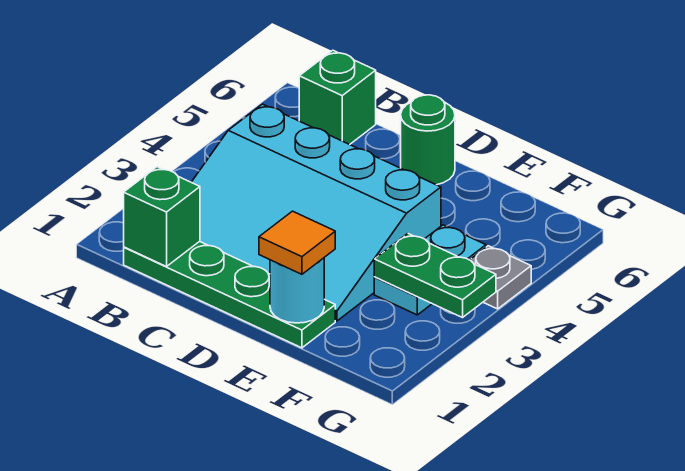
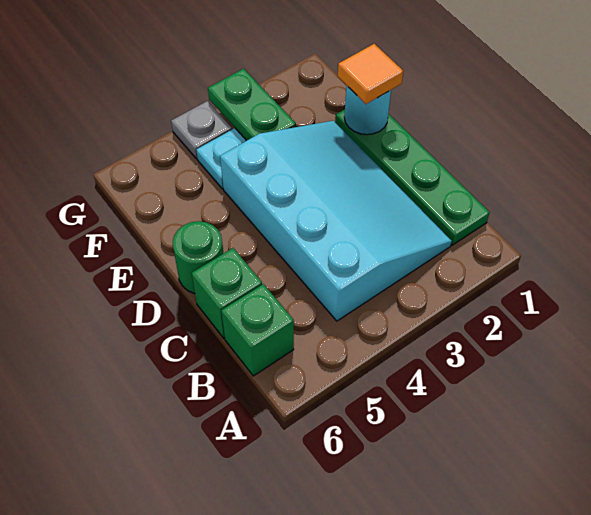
green brick B1 level 2 -> green brick C6 level 1

